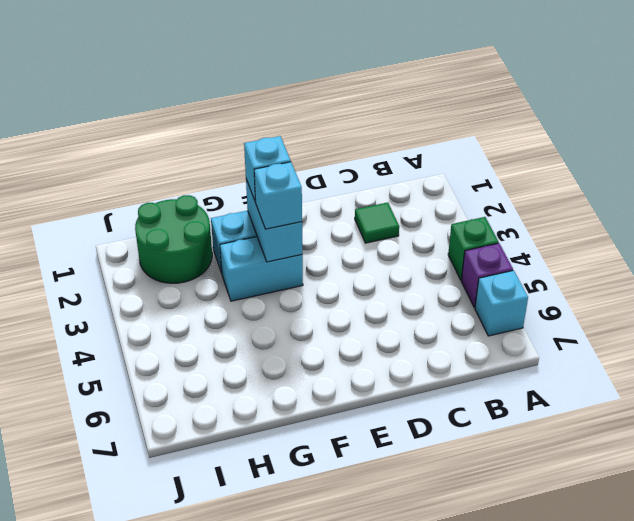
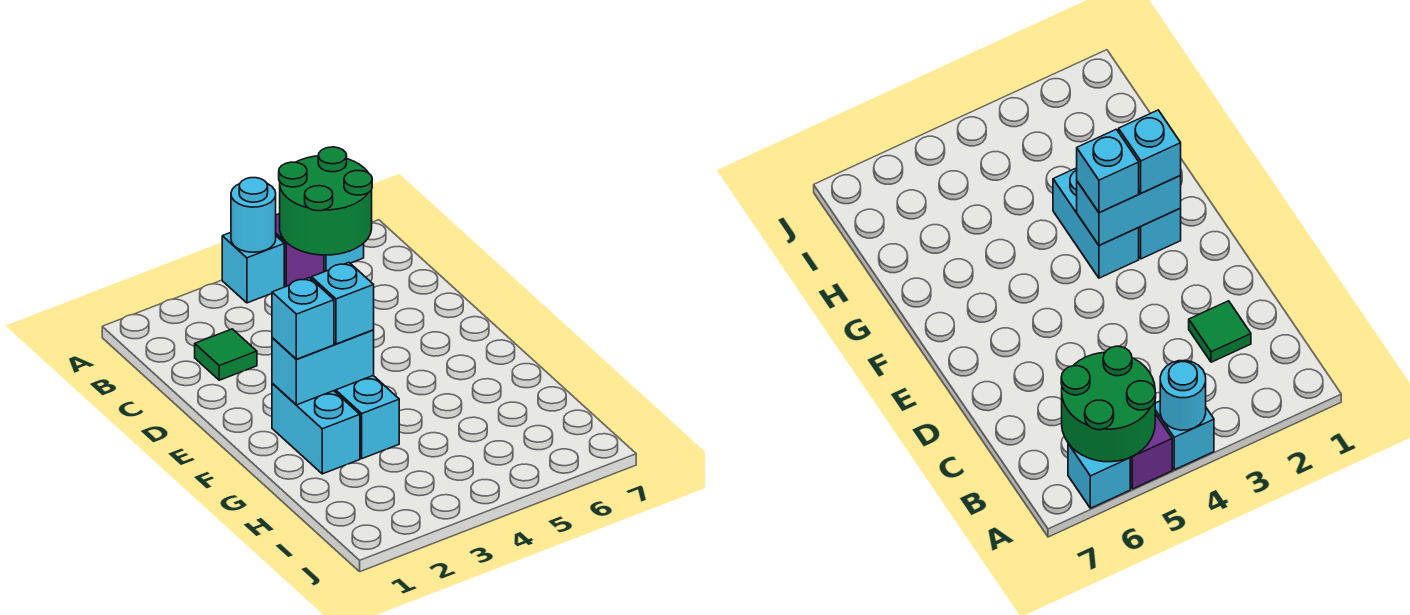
green brick A4 level 1 -> cyan brick A4 level 1
none -> cyan round brick A4 level 2
green round brick H1:I2 level 1 -> green round brick A5:B6 level 2

